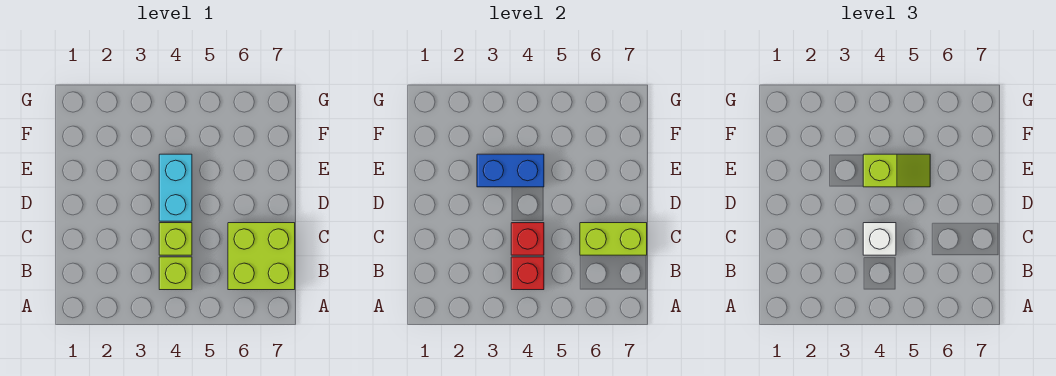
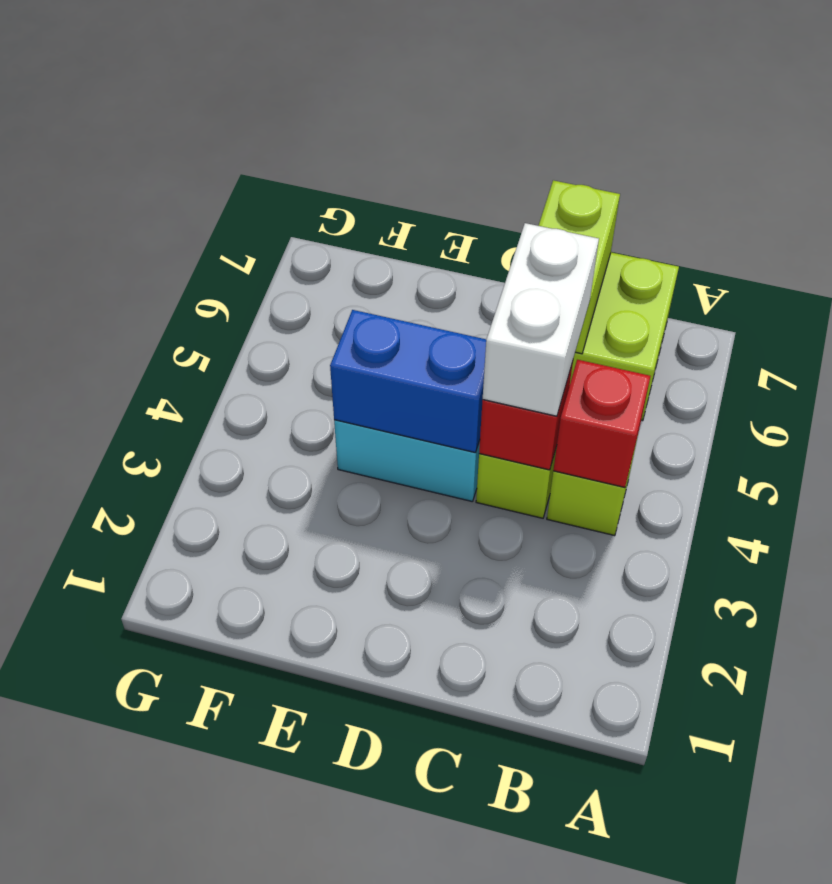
white brick C4 level 3 -> white brick C4:C5 level 3
blue brick E3:E4 level 2 -> blue brick D4:E4 level 2
lime slope E4:E5 level 3 top 4 -> none

